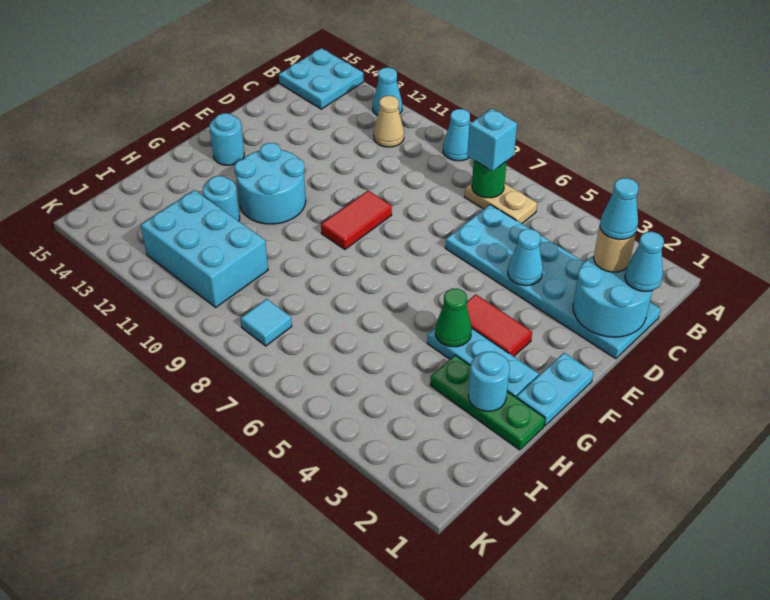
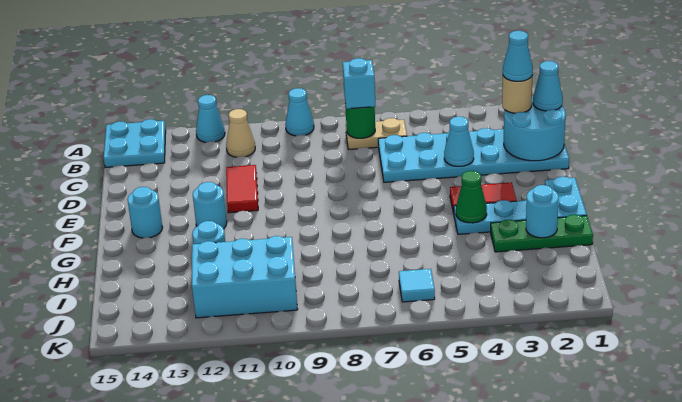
red tile E9:F9 level 1 -> red tile D11:E11 level 1
cyan round brick F11:G12 level 1 -> cyan round brick F12 level 1
cyan tile J8 level 1 -> cyan tile J6 level 1

